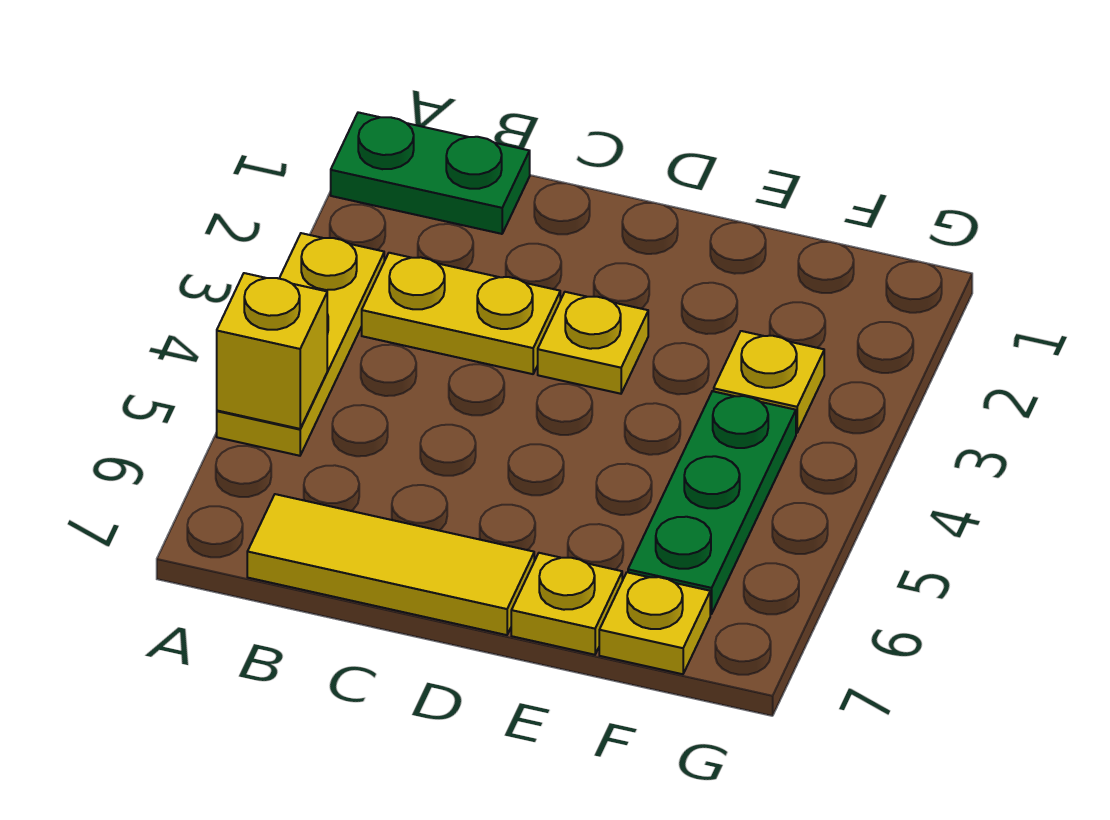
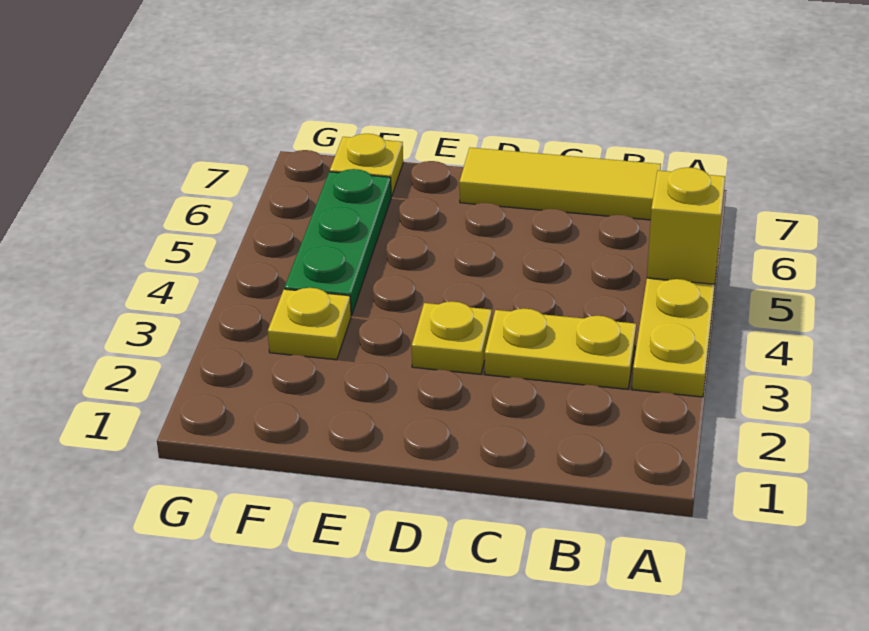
green plate A1:B1 level 1 -> none
yellow plate E7 level 1 -> none

